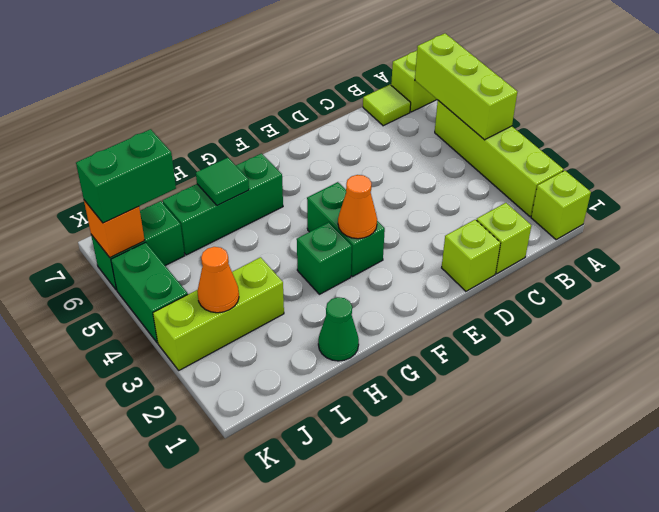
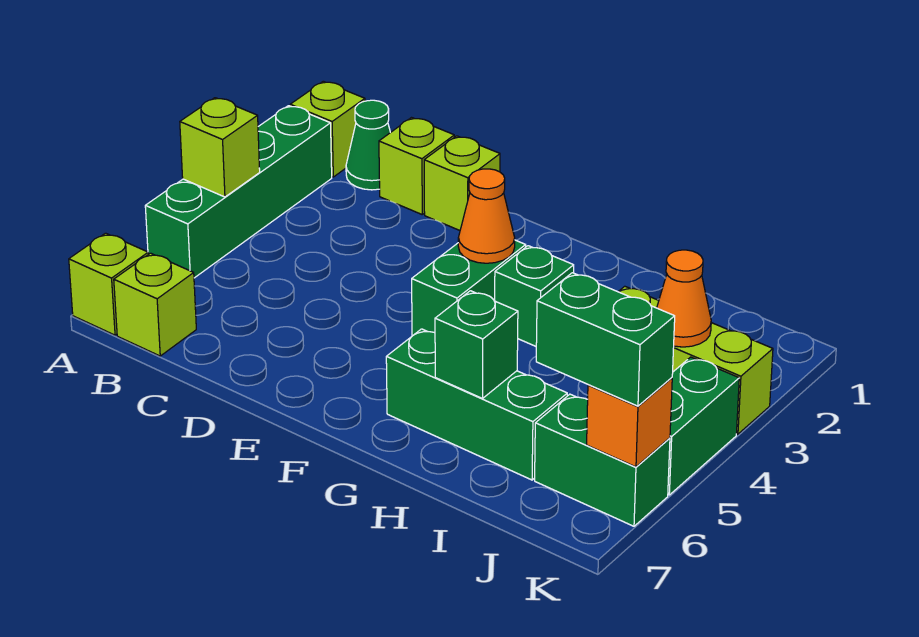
lime brick A2:A5 level 1 -> green brick A2:A5 level 1
lime brick A4:A6 level 2 -> lime brick A4 level 2
lime tile B7 level 1 -> lime brick B7 level 1
green cone H1 level 1 -> green cone B1 level 1
green tile H6 level 2 -> green brick H6 level 2

